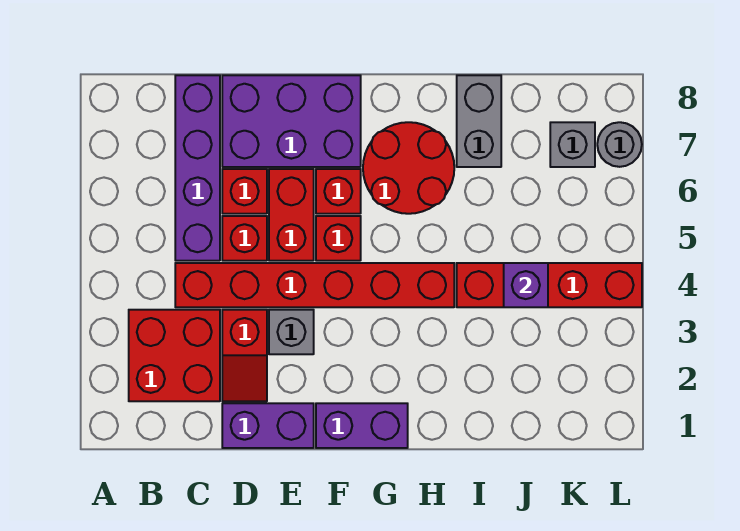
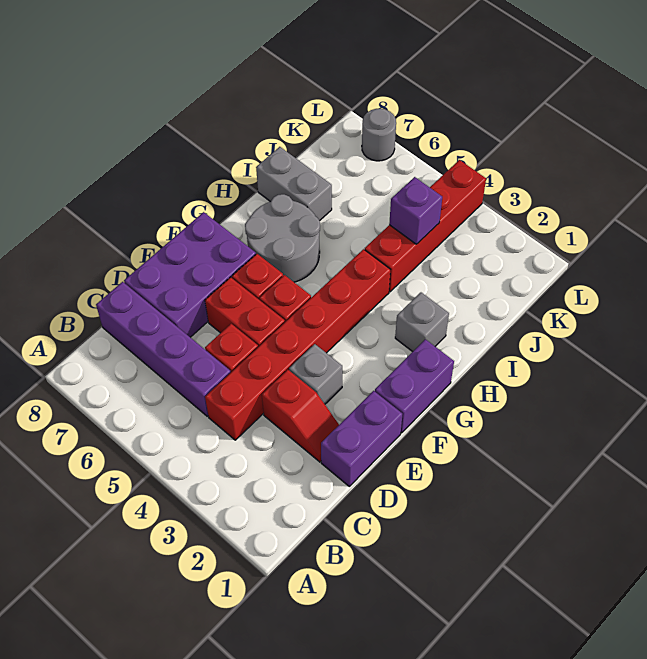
red brick B2:C3 level 1 -> none
red brick D6 level 1 -> none
red round brick G6:H7 level 1 -> grey round brick G6:H7 level 1
grey brick K7 level 1 -> grey brick H2 level 1

